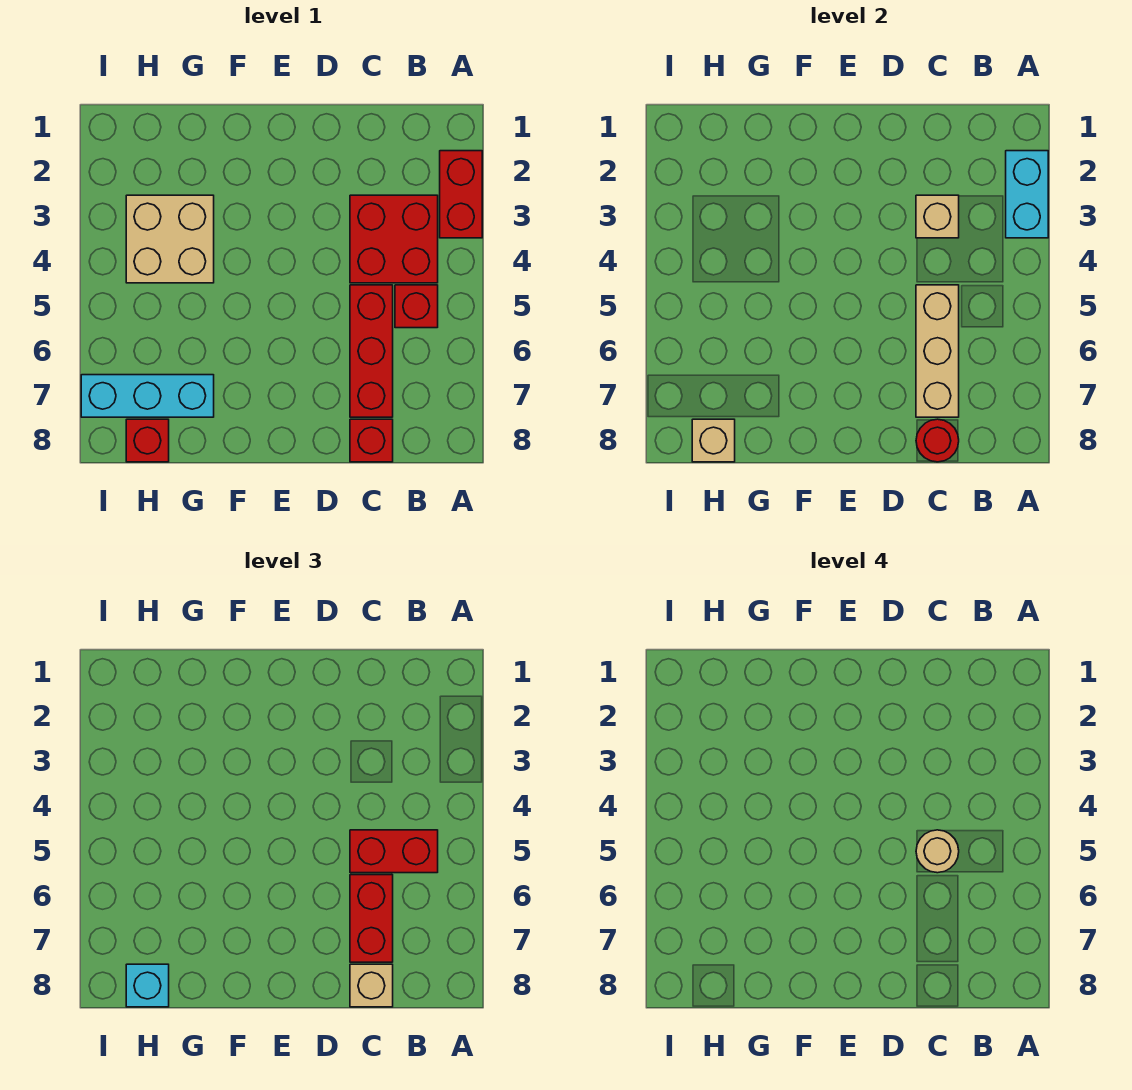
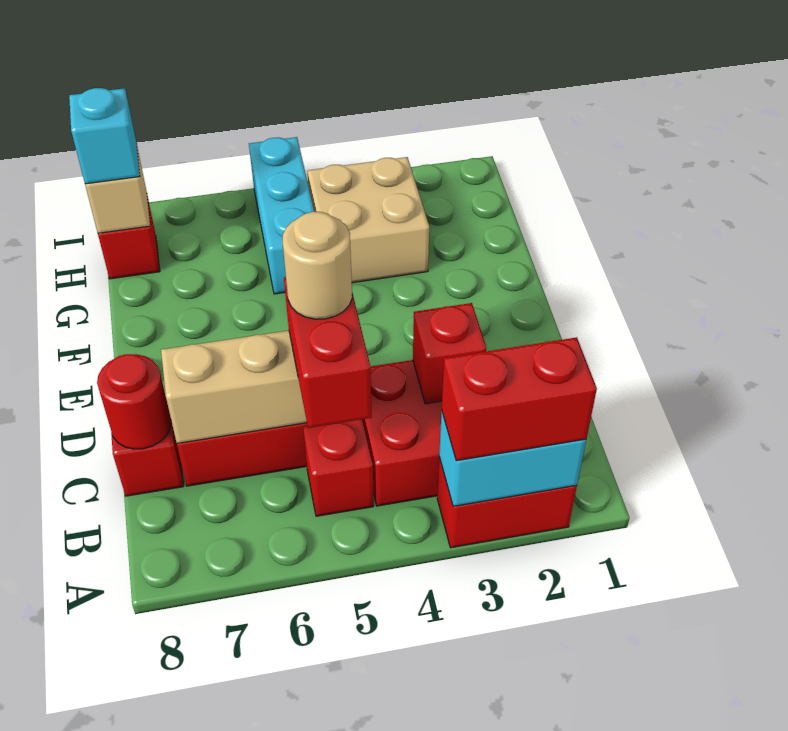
tan brick C3 level 2 -> red brick C3 level 2
red brick C6:C7 level 3 -> red brick A2:A3 level 3
tan brick C8 level 3 -> none
cyan brick G7:I7 level 1 -> cyan brick G5:I5 level 1

